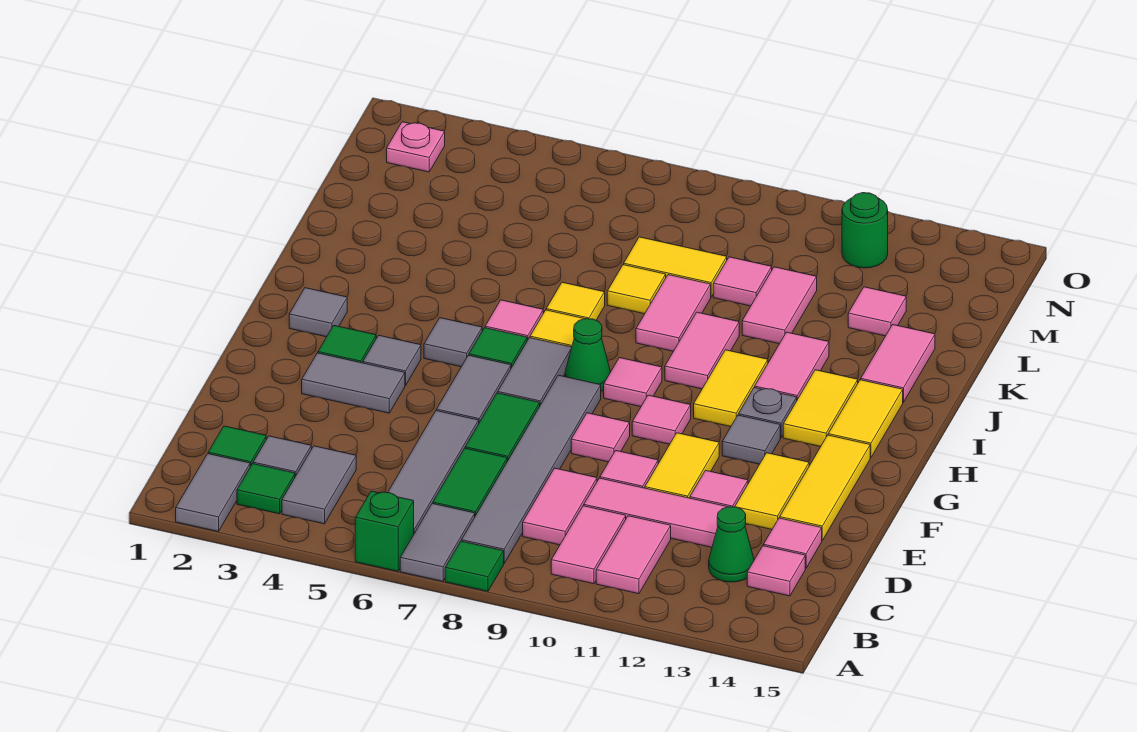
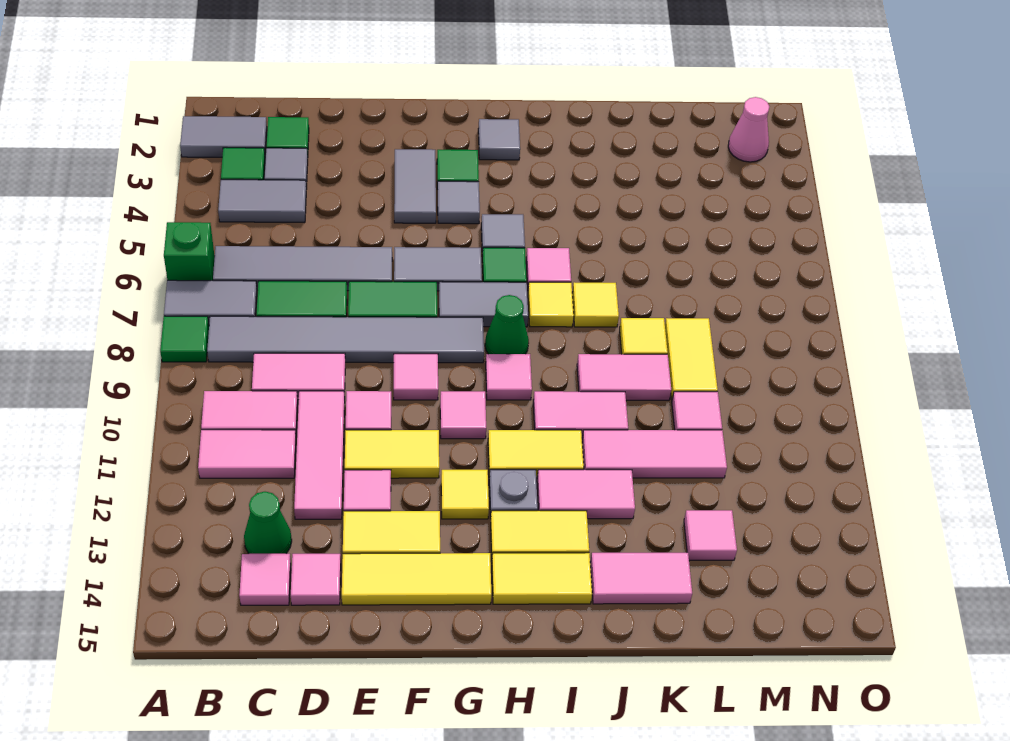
grey tile G12 level 1 -> yellow tile G12 level 1
pink tile K11:L11 level 1 -> pink tile J11:L11 level 1
pink plate N2 level 1 -> pink cone N2 level 1
green round brick N12 level 1 -> none

